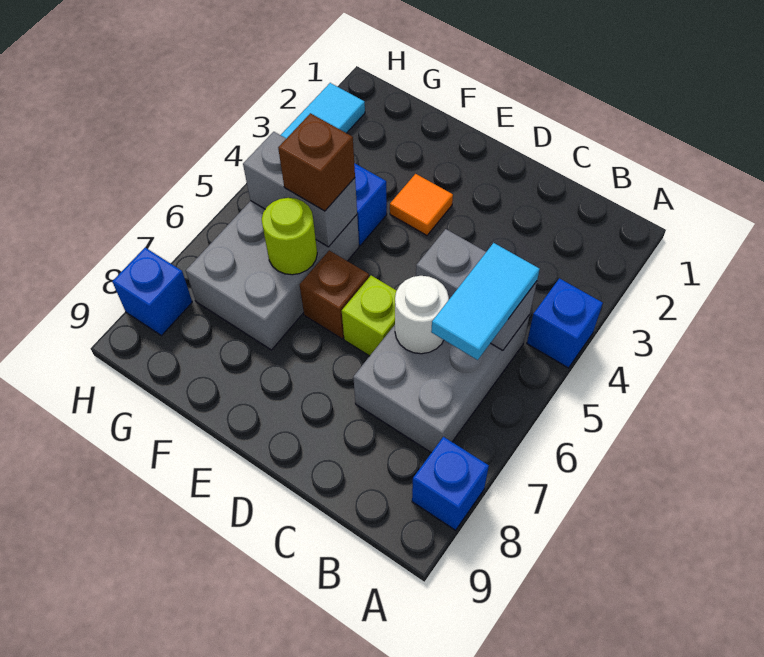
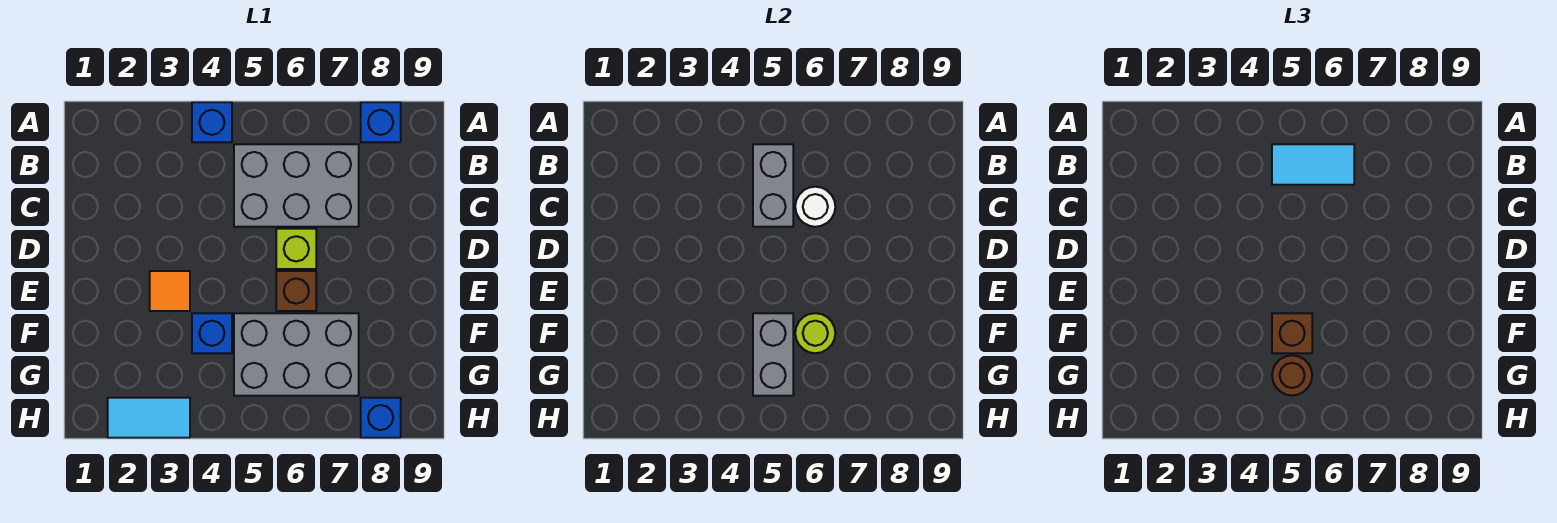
none -> brown round brick G5 level 3

